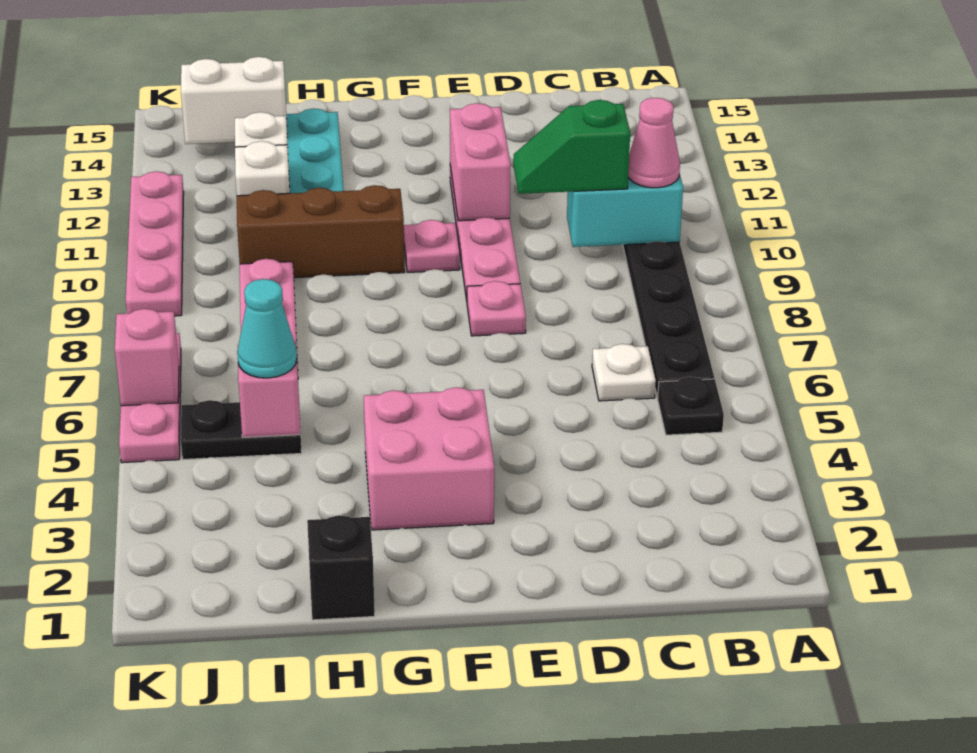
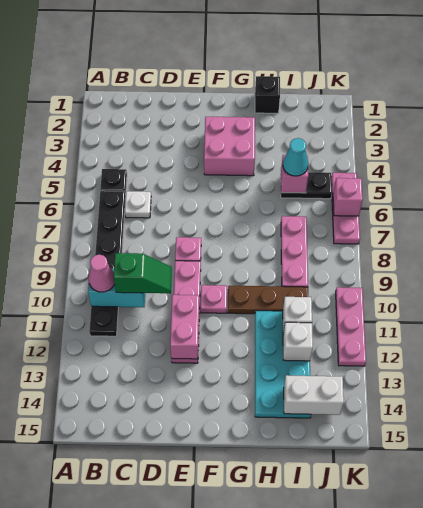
brown brick G10:I10 level 1 -> brown plate G10:I10 level 1
pink plate K9:K12 level 1 -> pink plate K10:K12 level 1

